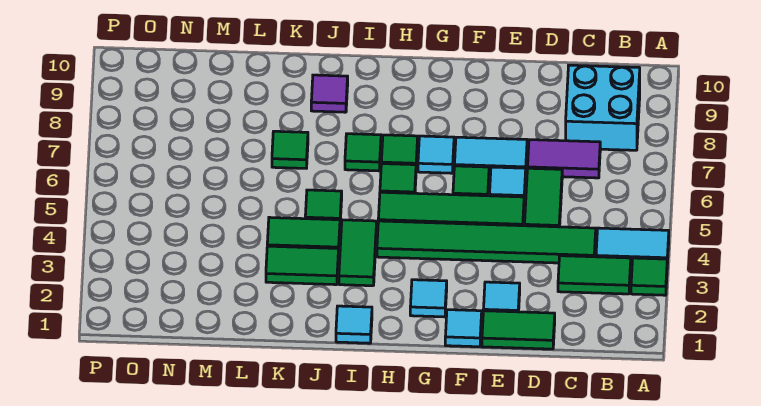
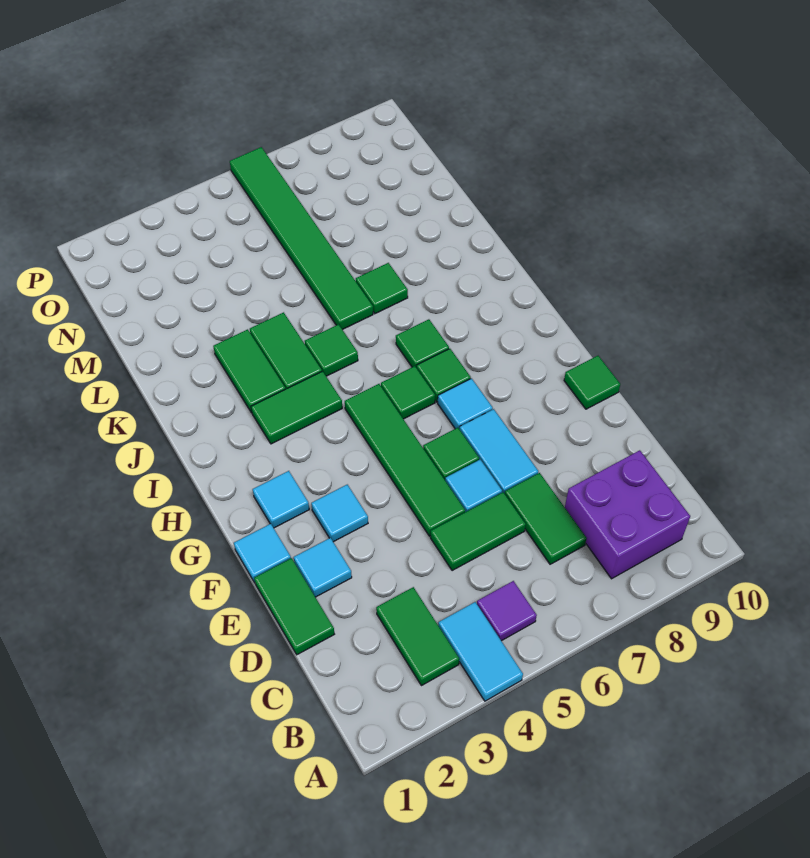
green tile A3 level 1 -> green tile F10 level 1
cyan brick B8:C9 level 1 -> purple brick B8:C9 level 1
green tile C4:H4 level 1 -> green tile K6:P6 level 1
purple tile C7:D7 level 1 -> green tile C7:D7 level 1
cyan tile I1 level 1 -> cyan tile F3 level 1
purple tile J9 level 1 -> purple tile B5 level 1

